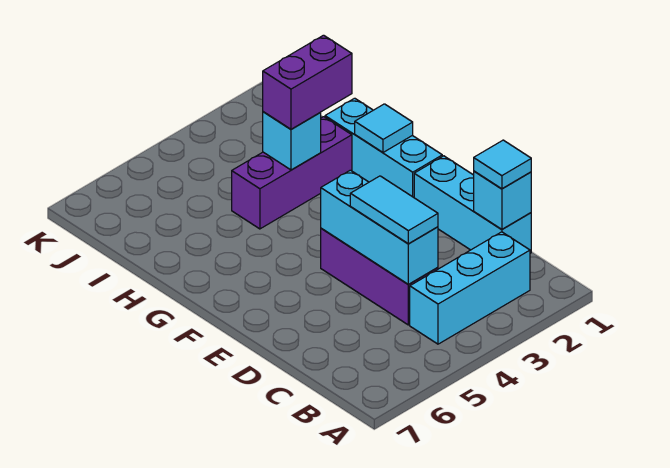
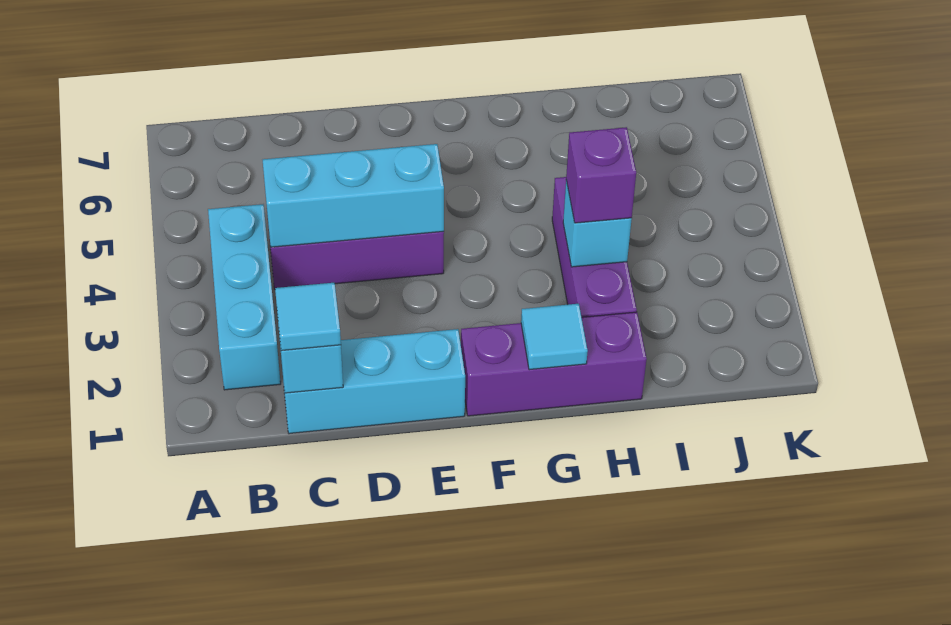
cyan tile C4:D4 level 3 -> none
cyan brick F1:H1 level 1 -> purple brick F1:H1 level 1
purple brick H2:H3 level 3 -> purple brick H3 level 3

